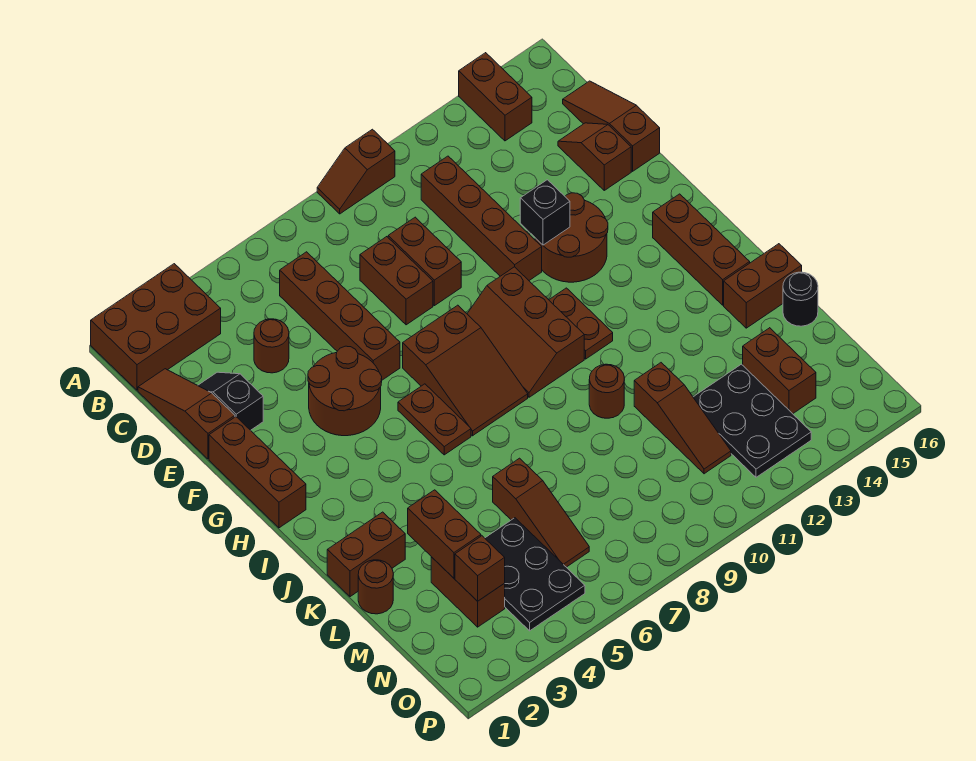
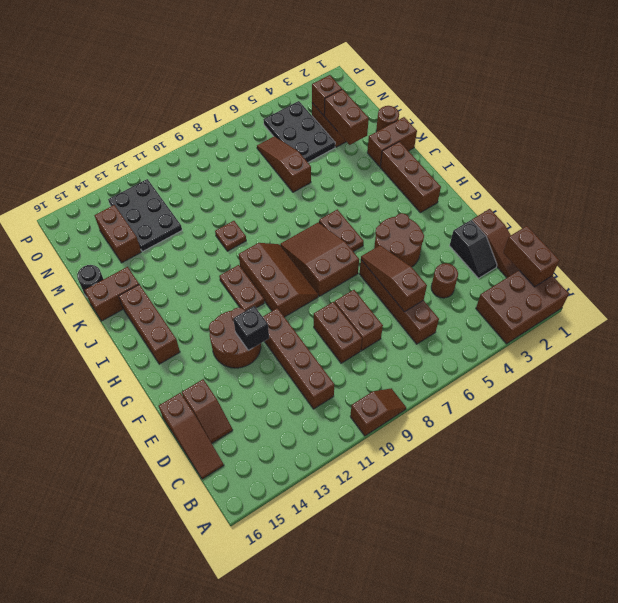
brown brick A14:B14 level 1 -> brown brick B1:C1 level 2
brown brick F1:H1 level 1 -> brown brick H2:J2 level 1
brown round brick K10 level 1 -> brown plate K10 level 1
brown slope L11:N11 level 1 top L -> brown slope D6:F6 level 2 top D

